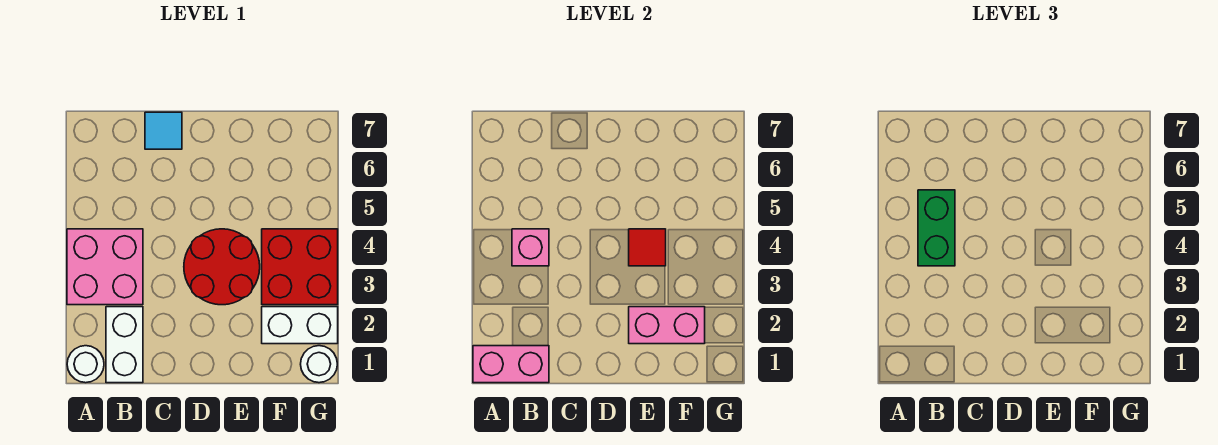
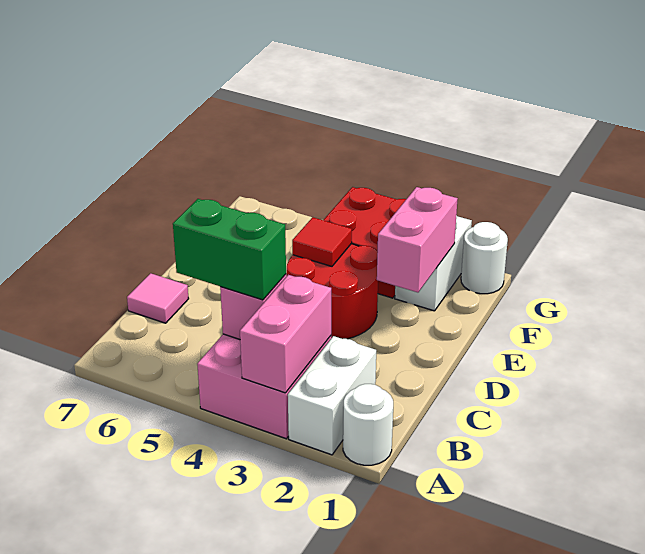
pink brick A1:B1 level 2 -> pink brick A3:B3 level 2
white brick B1:B2 level 1 -> white brick A2:B2 level 1
cyan tile C7 level 1 -> pink tile C7 level 1

